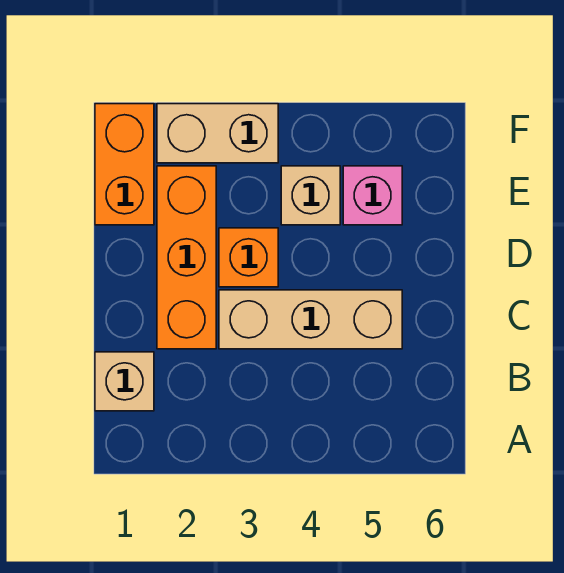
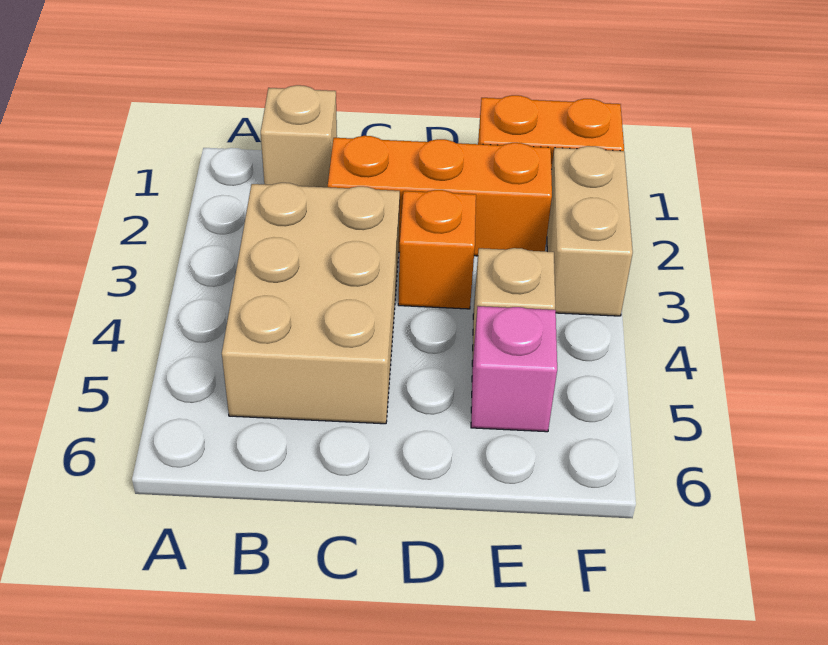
tan brick C3:C5 level 1 -> tan brick B3:C5 level 1

